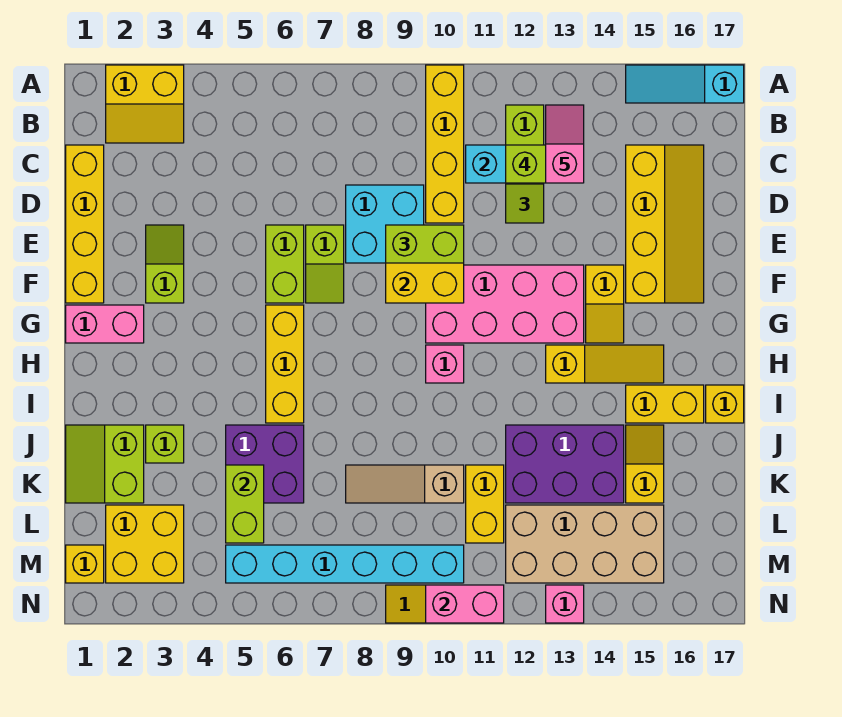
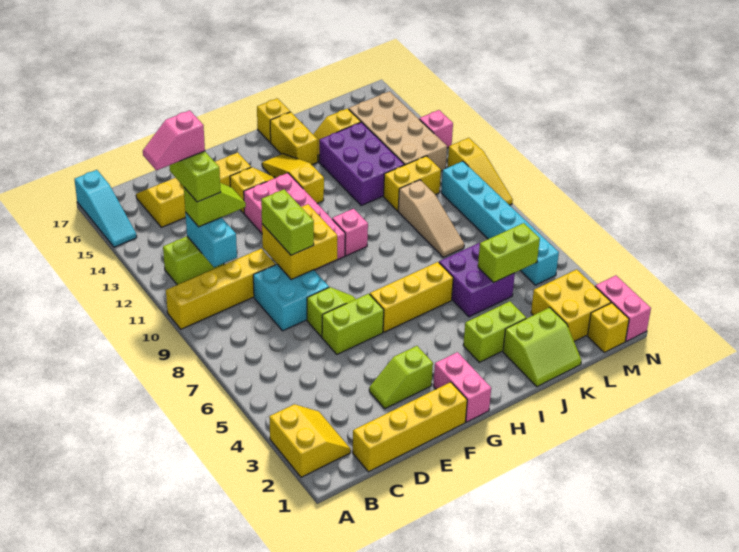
lime brick J3 level 1 -> lime brick I3:J3 level 1
pink brick N10:N11 level 2 -> pink brick N1:N2 level 1

